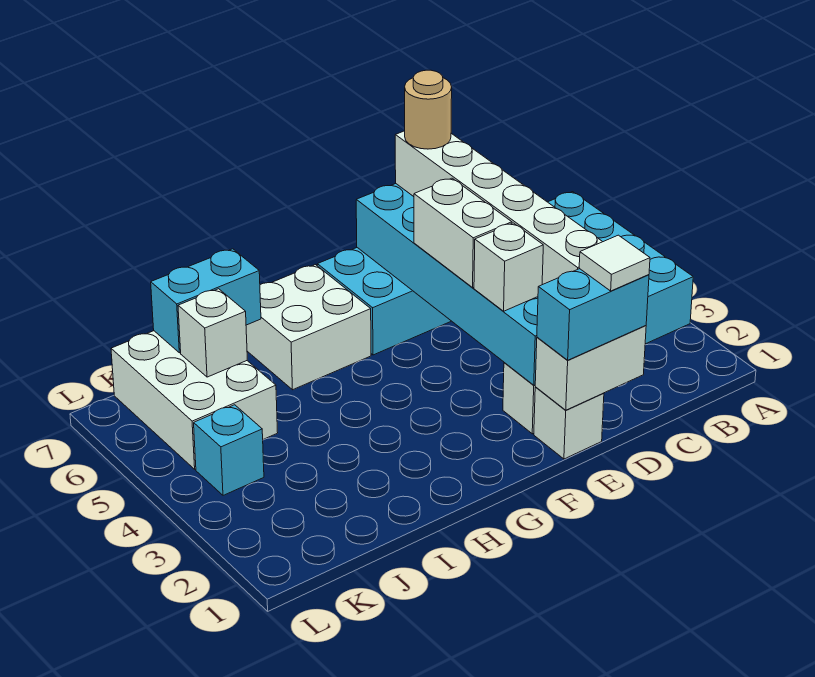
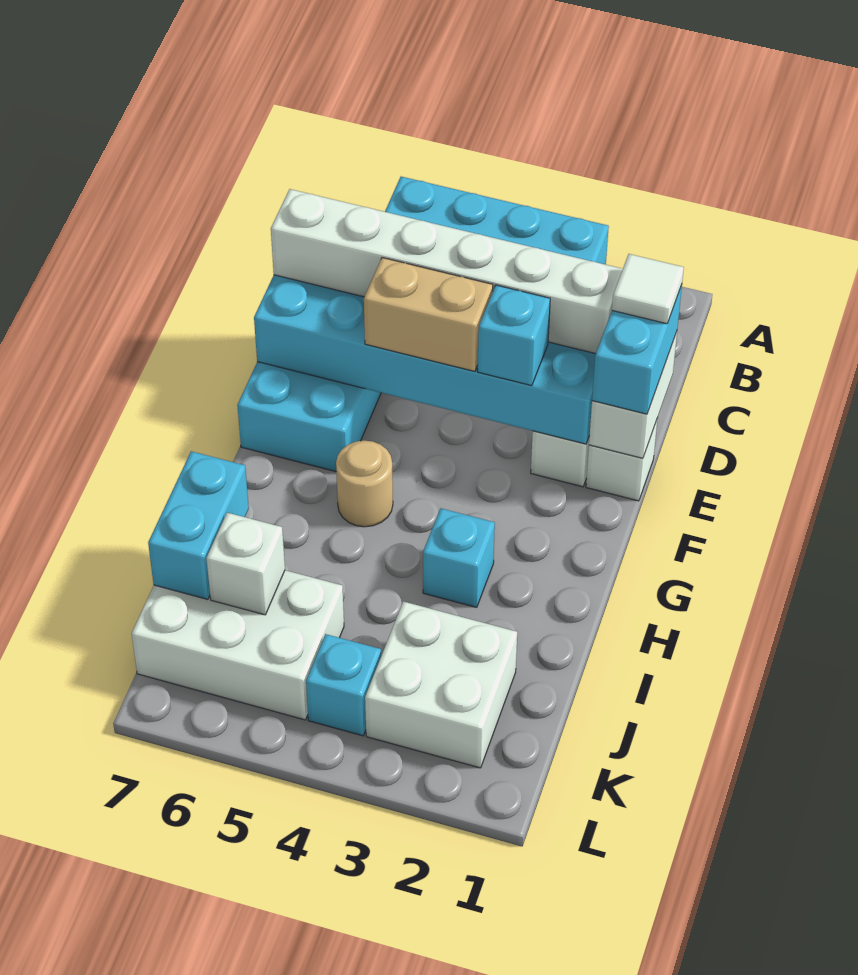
tan round brick D7 level 4 -> tan round brick G5 level 1
white brick E3 level 3 -> cyan brick E3 level 3
white brick E4:E5 level 3 -> tan brick E4:E5 level 3
white brick G6:H7 level 1 -> white brick J2:K3 level 1
none -> cyan brick H3 level 1

